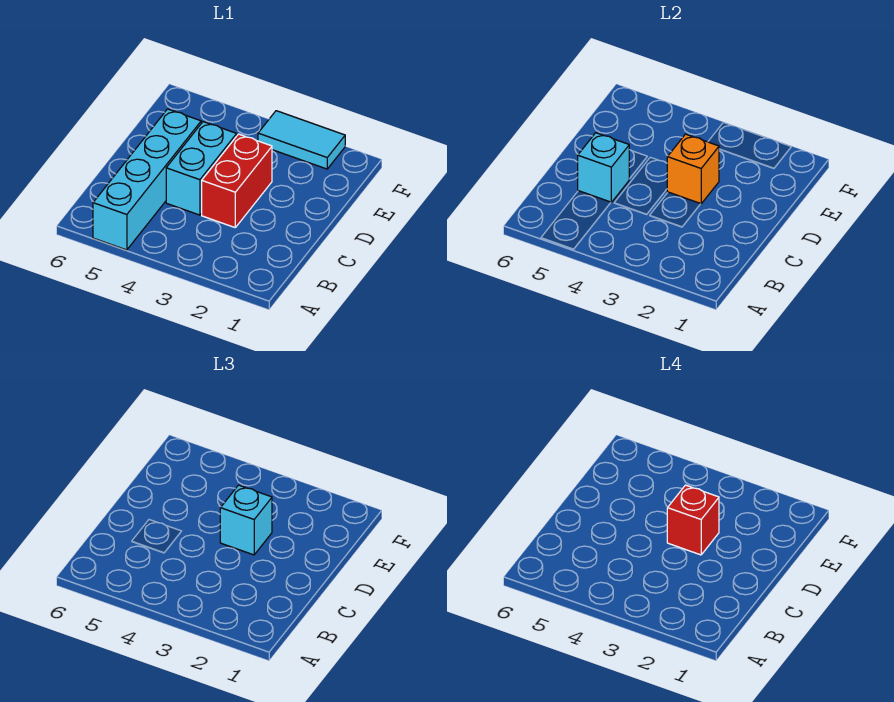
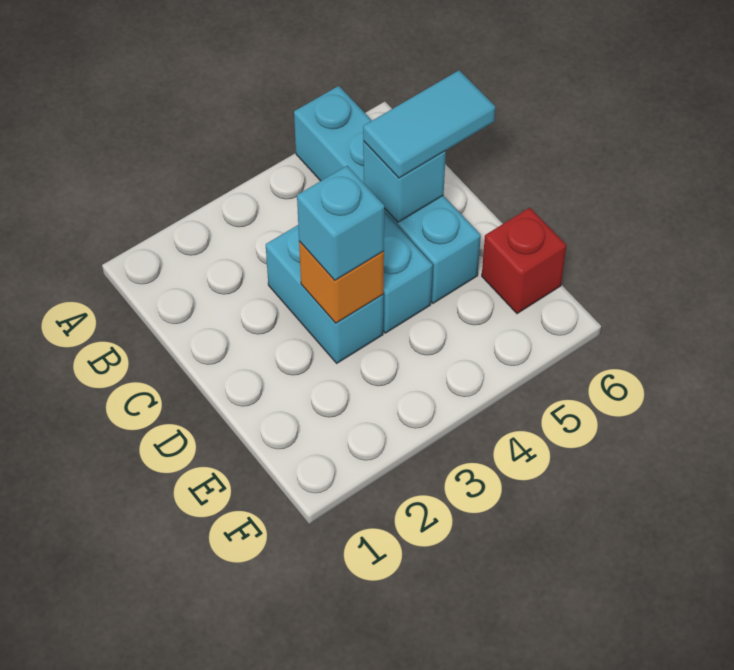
red brick C3:D3 level 1 -> cyan brick C3:D3 level 1
red brick D3 level 4 -> red brick E6 level 1
cyan tile F2:F3 level 1 -> cyan tile C5:C6 level 3

